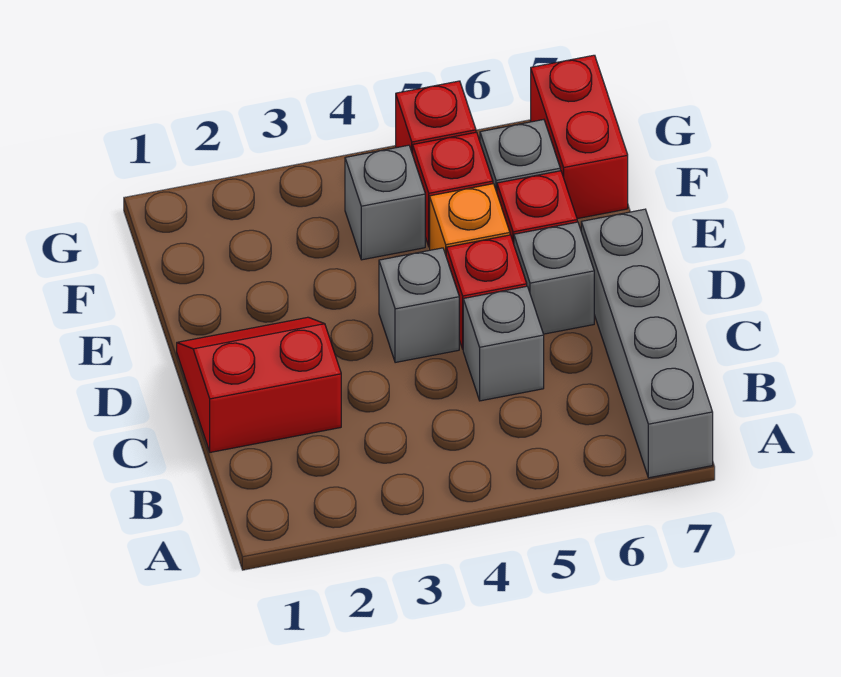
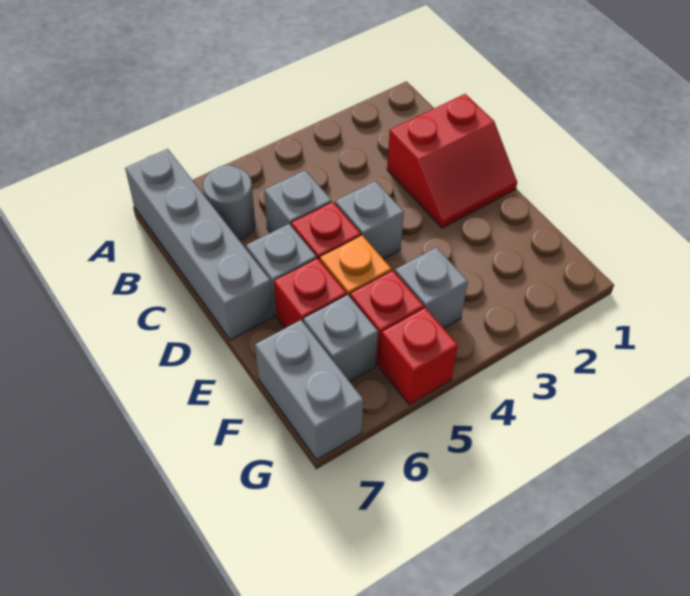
none -> grey round brick B6 level 1
red brick F7:G7 level 1 -> grey brick F7:G7 level 1

